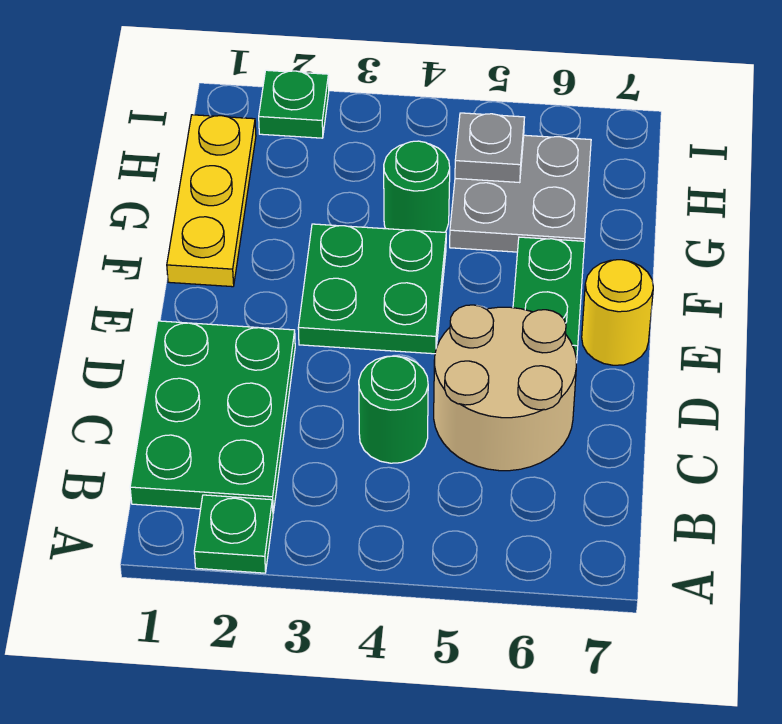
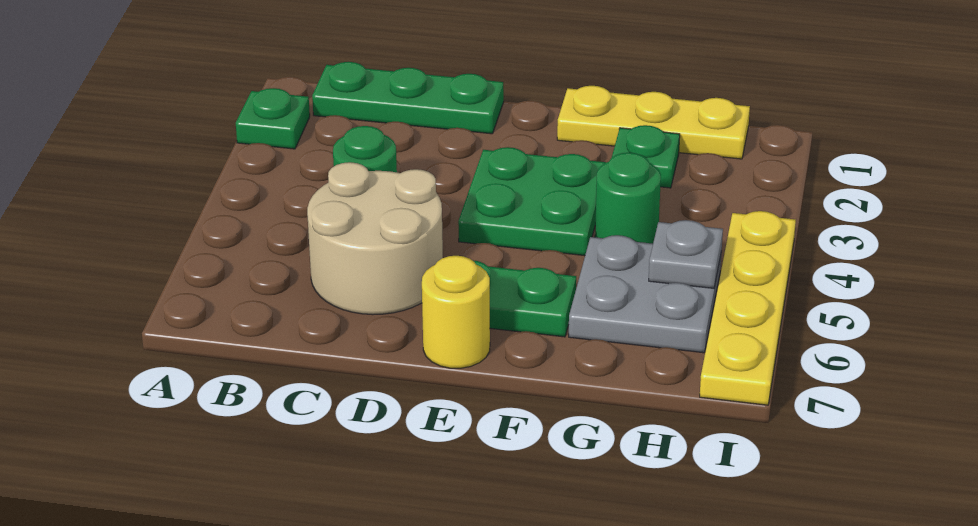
green plate B1:D2 level 1 -> green plate B1:D1 level 1
green plate I2 level 1 -> green plate G2 level 1
none -> yellow plate I4:I7 level 1

